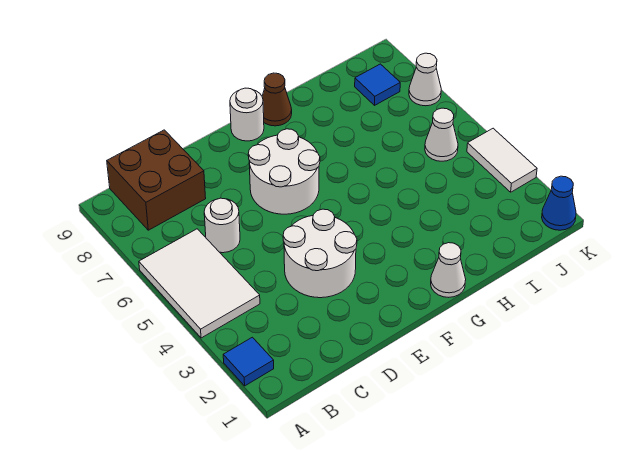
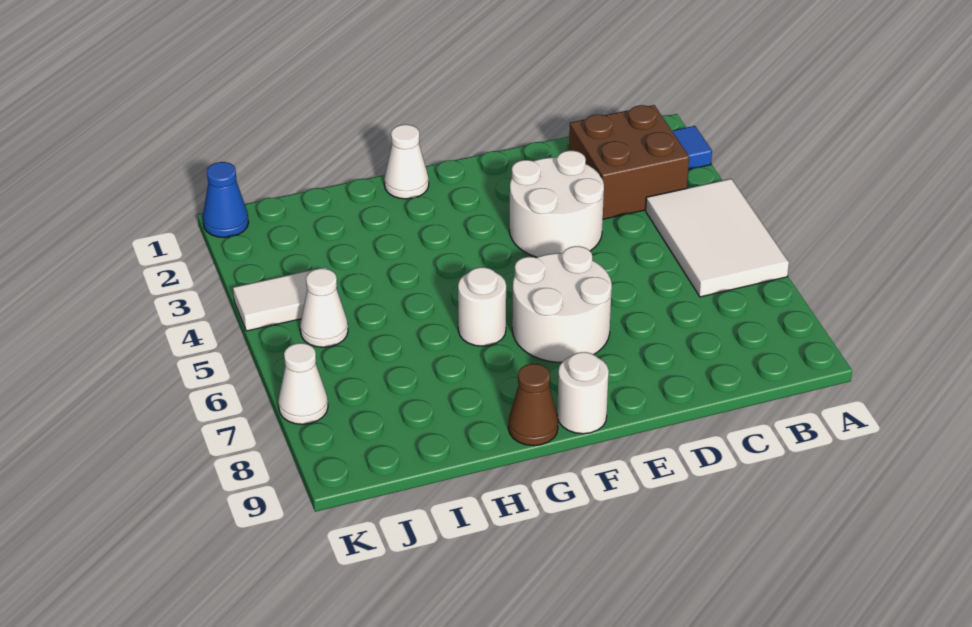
brown brick B8:C9 level 1 -> brown brick B2:C3 level 1
white round brick C6 level 1 -> white round brick G6 level 1
blue tile J8 level 1 -> none
white tile K3:K4 level 1 -> white tile J4:K4 level 1

